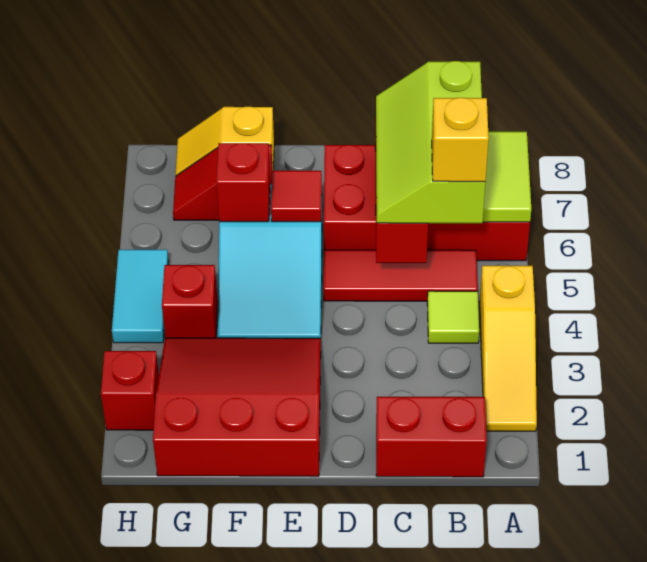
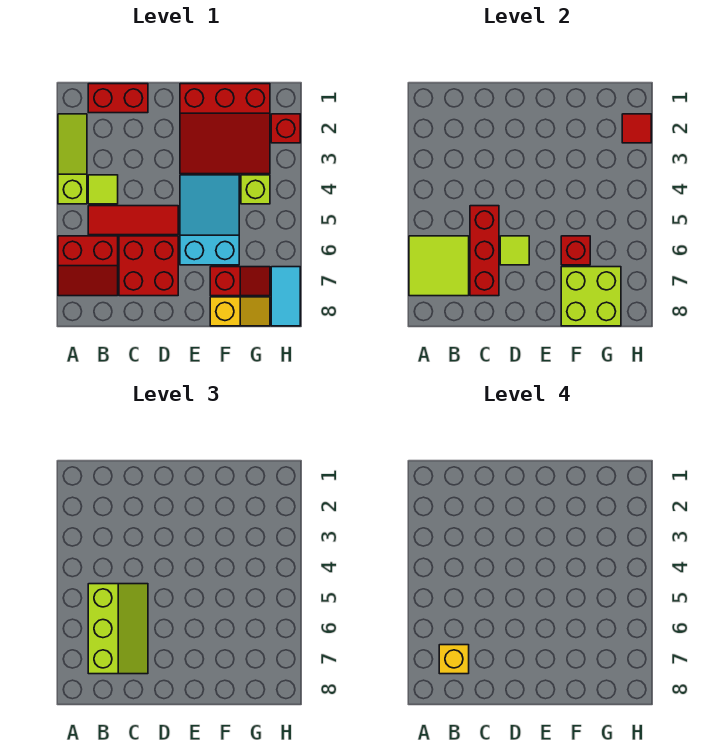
yellow slope A2:A4 level 1 top 4 -> lime slope A2:A4 level 1 top 4
yellow brick B5 level 4 -> yellow brick B7 level 4
none -> lime tile D6 level 2
red tile E6 level 2 -> red tile H2 level 2
none -> lime brick F7:G8 level 2
red brick G4 level 1 -> lime brick G4 level 1
cyan tile H4:H5 level 1 -> cyan tile H7:H8 level 1

